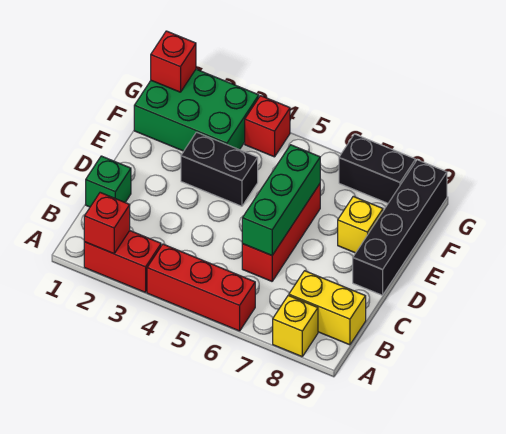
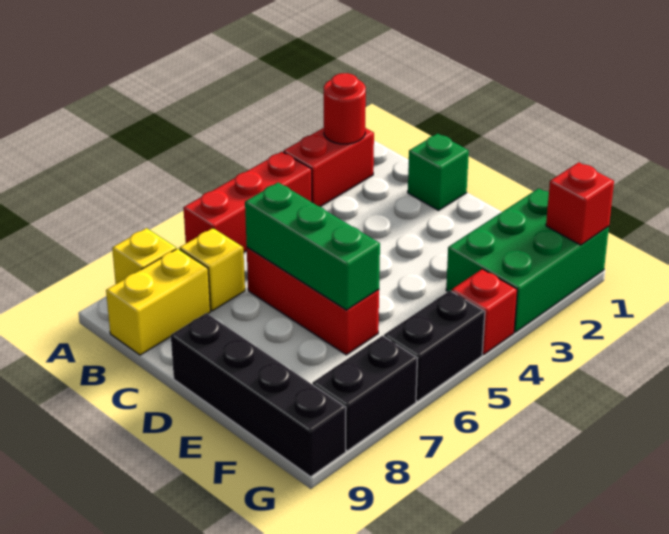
red brick A2 level 2 -> red round brick A2 level 2
black brick E3:E4 level 1 -> black brick G5:G6 level 1
yellow brick E8 level 1 -> yellow brick B7 level 1

